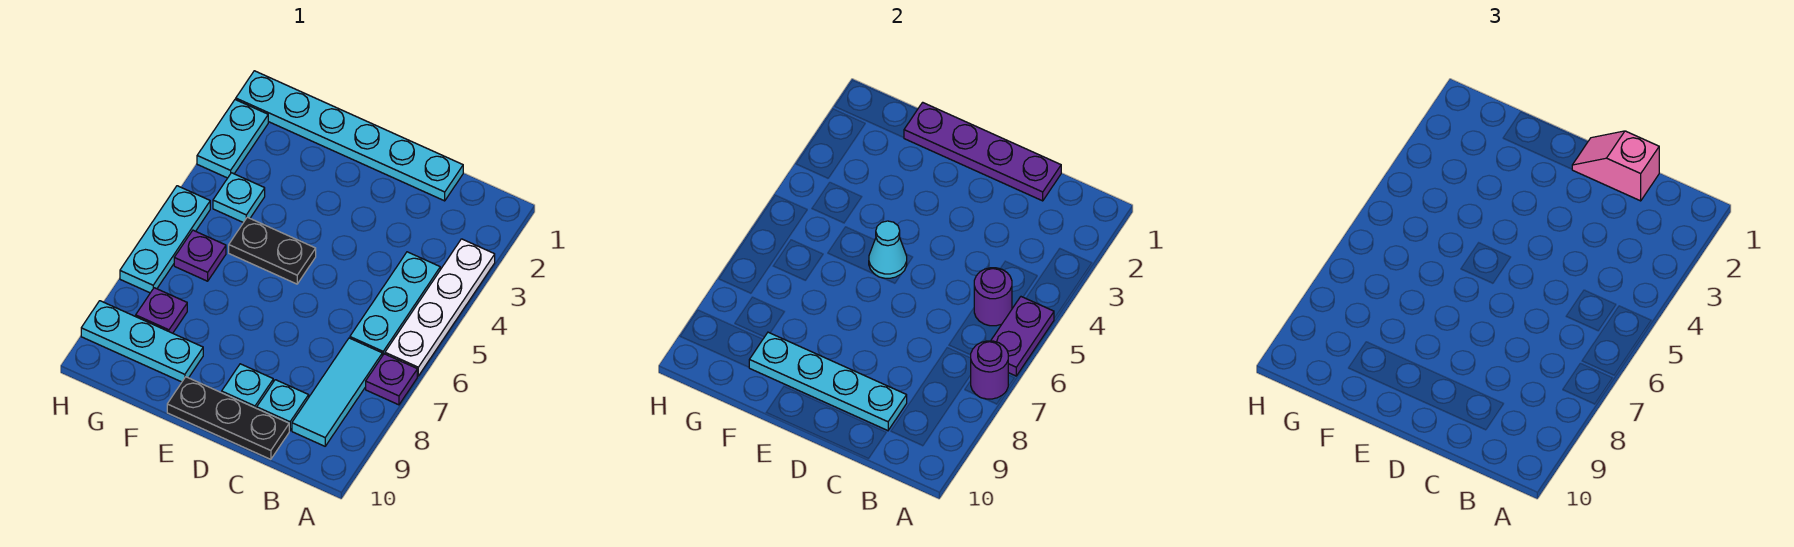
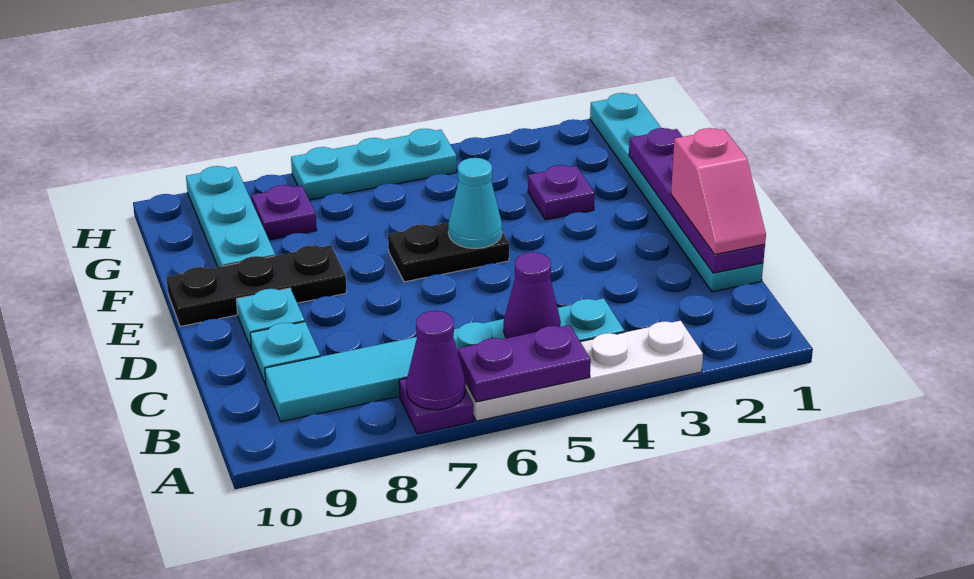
purple round brick A7 level 2 -> purple cone A7 level 2
purple round brick B5 level 2 -> purple cone B5 level 2
pink slope C1:D1 level 3 top C -> pink slope C1:D1 level 3 top D
cyan plate C9:F9 level 2 -> none
black plate C10:E10 level 1 -> black plate E8:E10 level 1
black plate E5:F5 level 1 -> black plate E5:E6 level 1
cyan plate G4 level 1 -> none
purple plate G6 level 1 -> purple plate F3 level 1
cyan plate H2:H3 level 1 -> none

